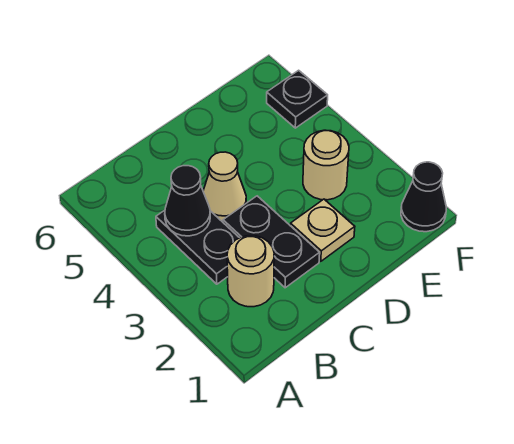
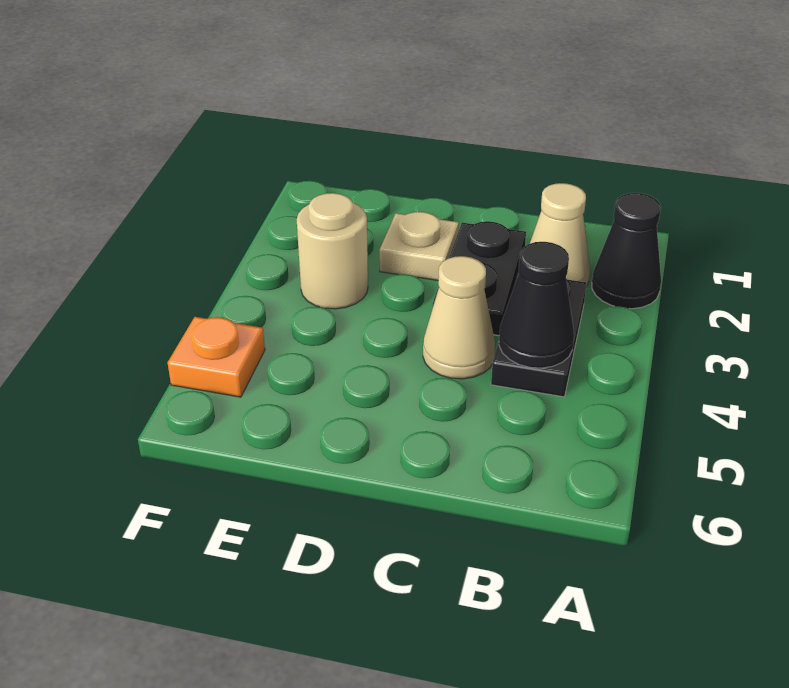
tan round brick B2 level 1 -> tan cone B2 level 1
black cone F1 level 1 -> black cone A2 level 1
black plate F5 level 1 -> orange plate F5 level 1

